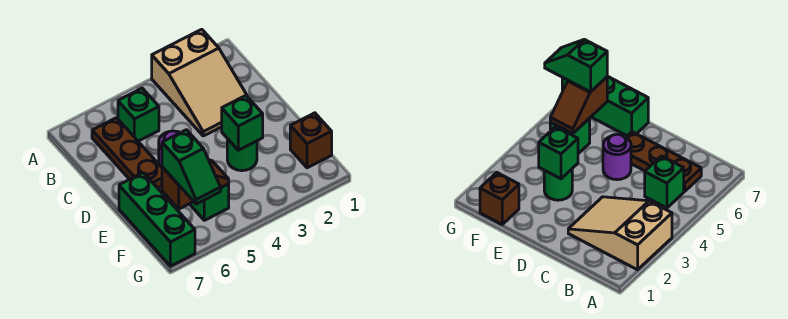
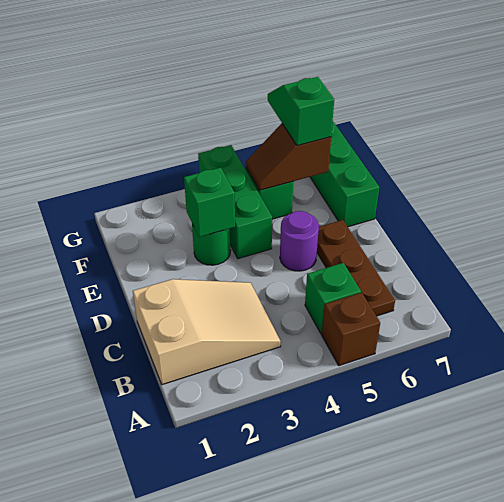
tan slope A2:C3 level 1 top A -> tan slope B1:C3 level 1 top 1
none -> green brick E4:G4 level 1
brown brick F1 level 1 -> brown brick A5 level 1

